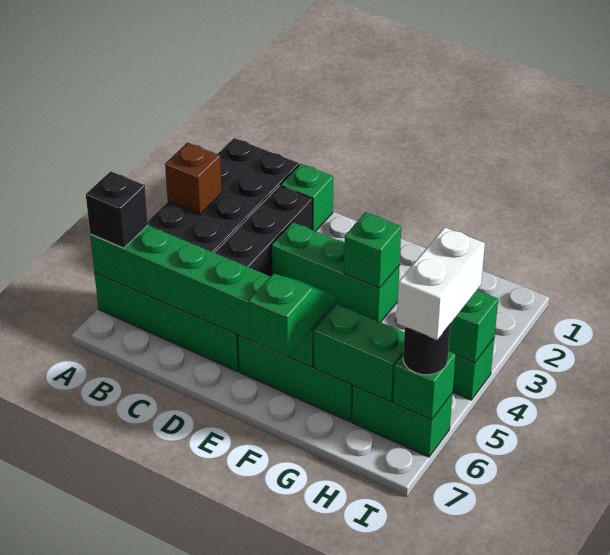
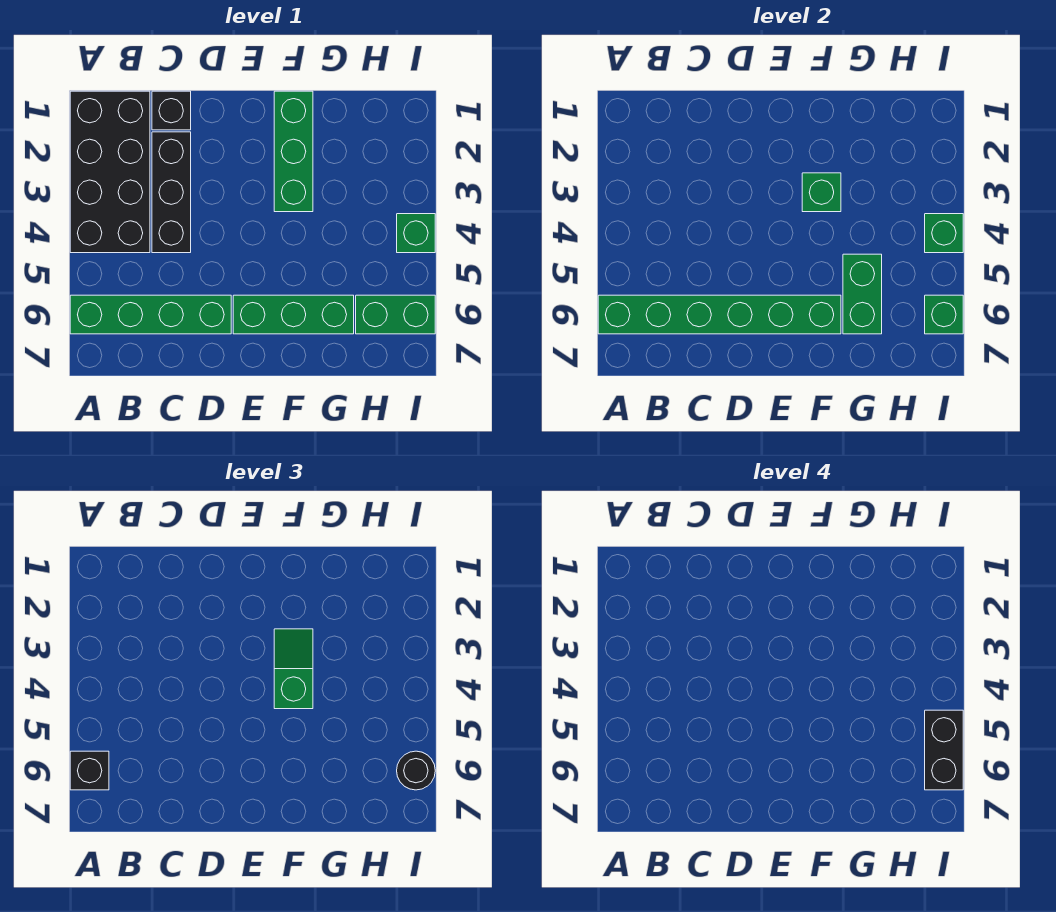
brown brick A3 level 2 -> none
green brick C1 level 1 -> black brick C1 level 1
green brick D3:F3 level 1 -> green brick F1:F3 level 1
green slope F6:F7 level 3 top 7 -> green slope F3:F4 level 3 top 4
green brick G6:H6 level 2 -> green brick G5:G6 level 2
white brick I5:I6 level 4 -> black brick I5:I6 level 4

